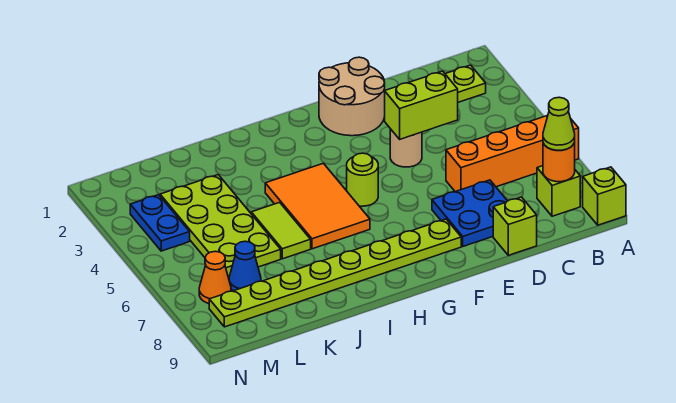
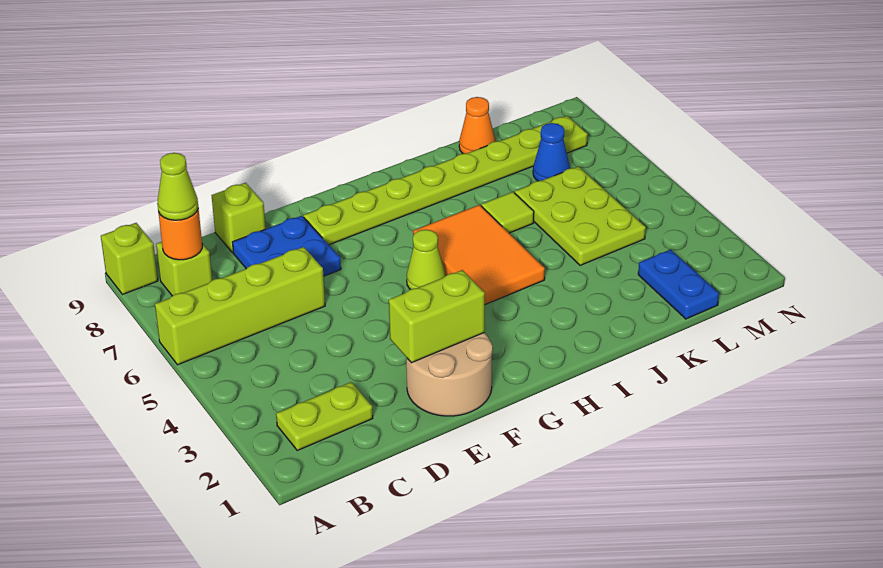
orange brick A6:D6 level 1 -> lime brick A6:D6 level 1
lime brick D4:E4 level 2 -> lime brick E2:F2 level 2
tan round brick E4 level 1 -> none
lime round brick G5 level 1 -> lime cone G5 level 1
lime tile J5:J6 level 1 -> lime tile J6 level 1
lime plate K3:L6 level 1 -> lime plate K4:L6 level 1
blue plate M3:M4 level 1 -> blue plate L1:L2 level 1
orange cone M7 level 1 -> orange cone K9 level 1

